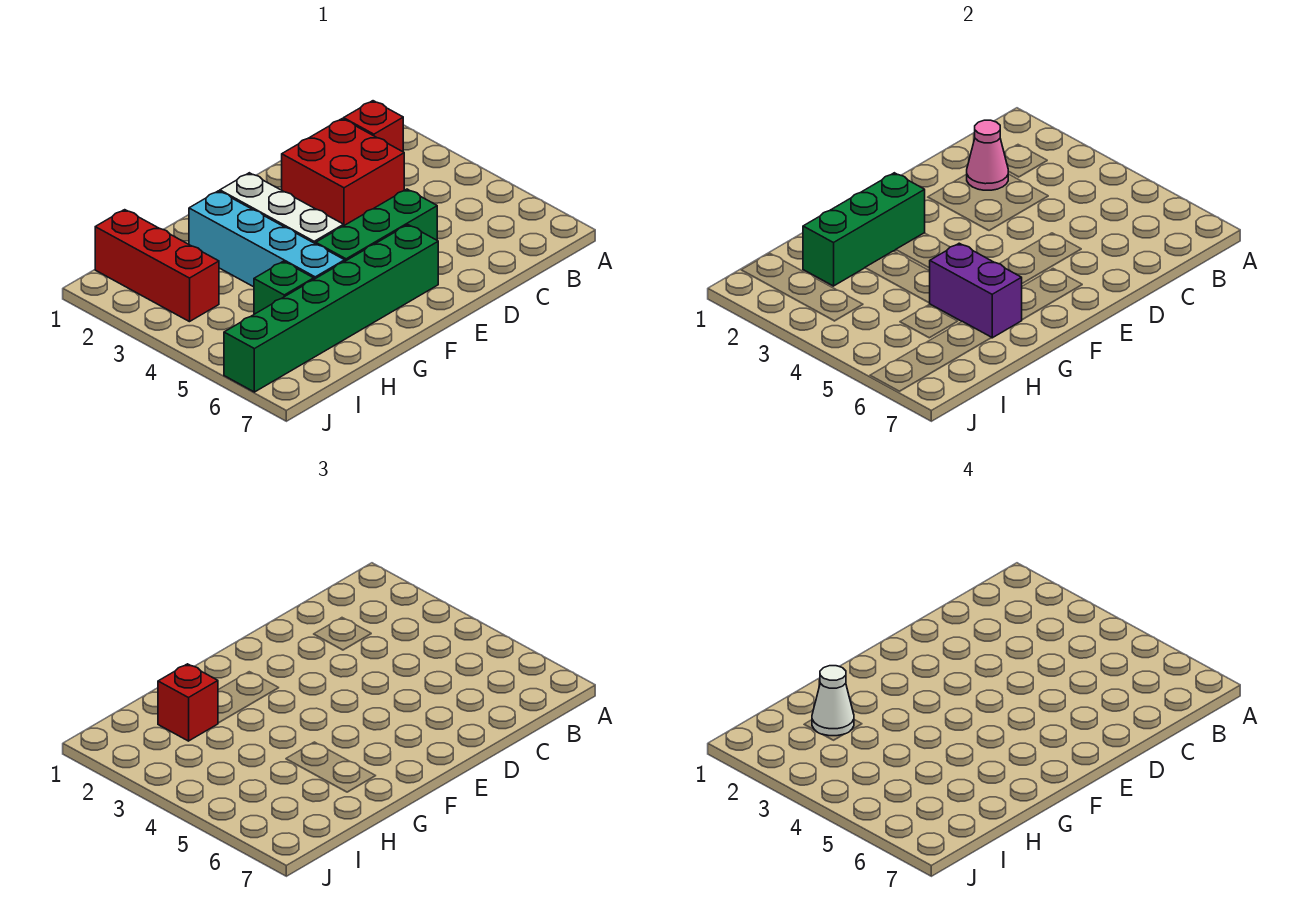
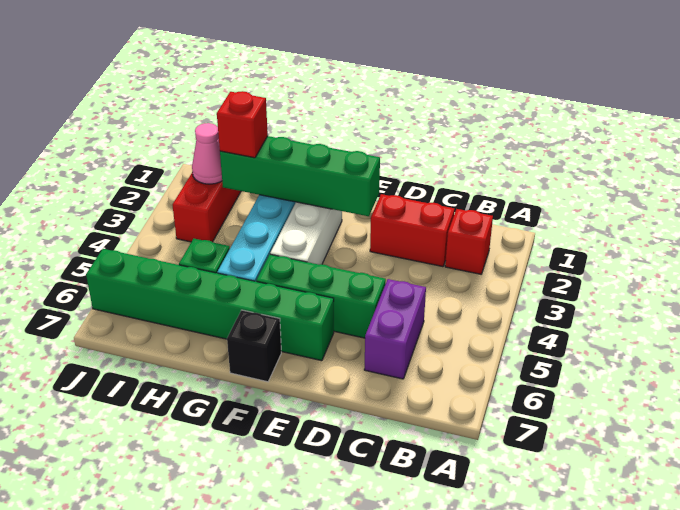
red brick C2:D3 level 1 -> red brick C2:D2 level 1
pink cone C2 level 2 -> pink cone I2 level 2
green brick F2:H2 level 2 -> green brick E2:H2 level 2
none -> black brick F7 level 1
purple brick G5:G6 level 2 -> purple brick C5:C6 level 1
white cone H2 level 4 -> none

